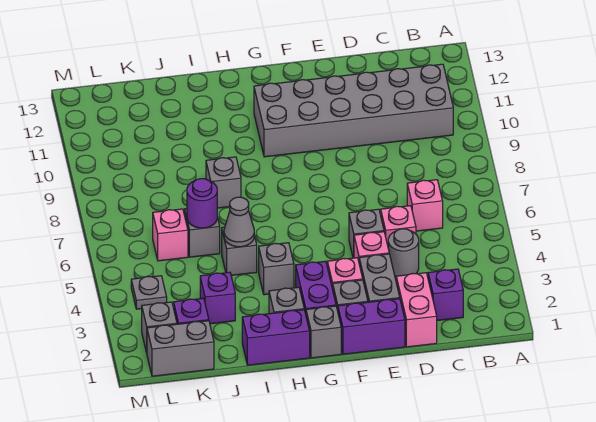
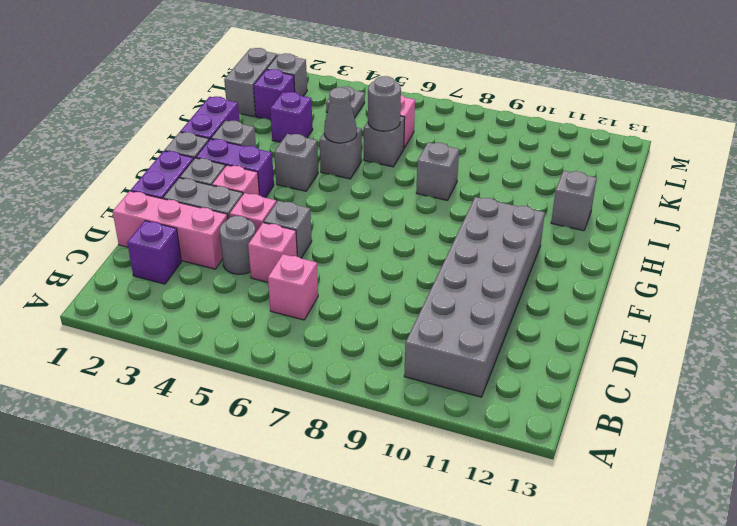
pink brick D1:D2 level 1 -> pink brick D1:D3 level 1
none -> grey brick I12 level 1
purple round brick J6 level 2 -> grey round brick J6 level 2

